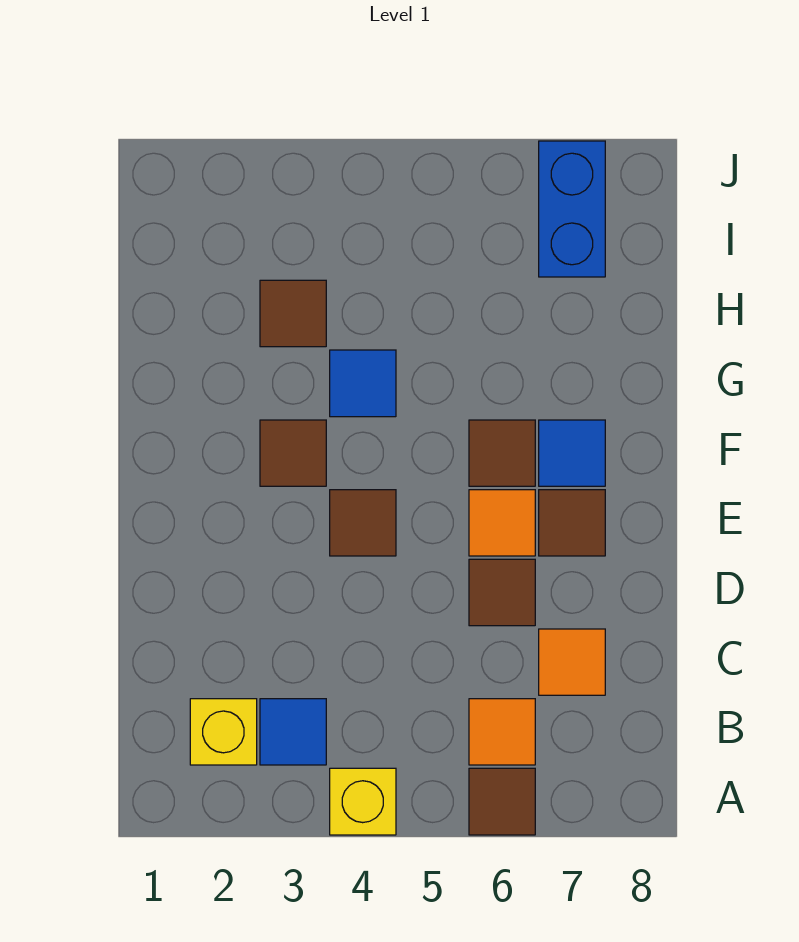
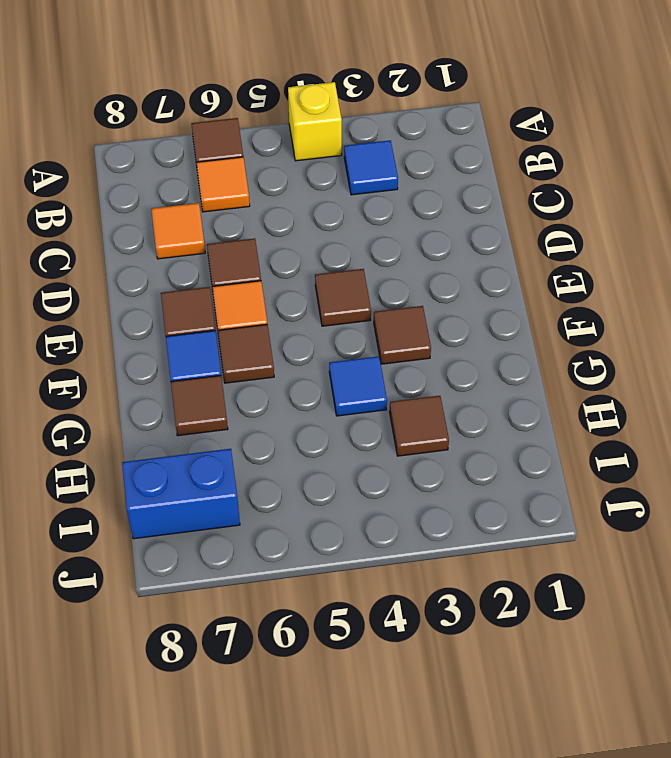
yellow brick B2 level 1 -> none
none -> brown tile G7 level 1
blue brick I7:J7 level 1 -> blue brick I7:I8 level 1

